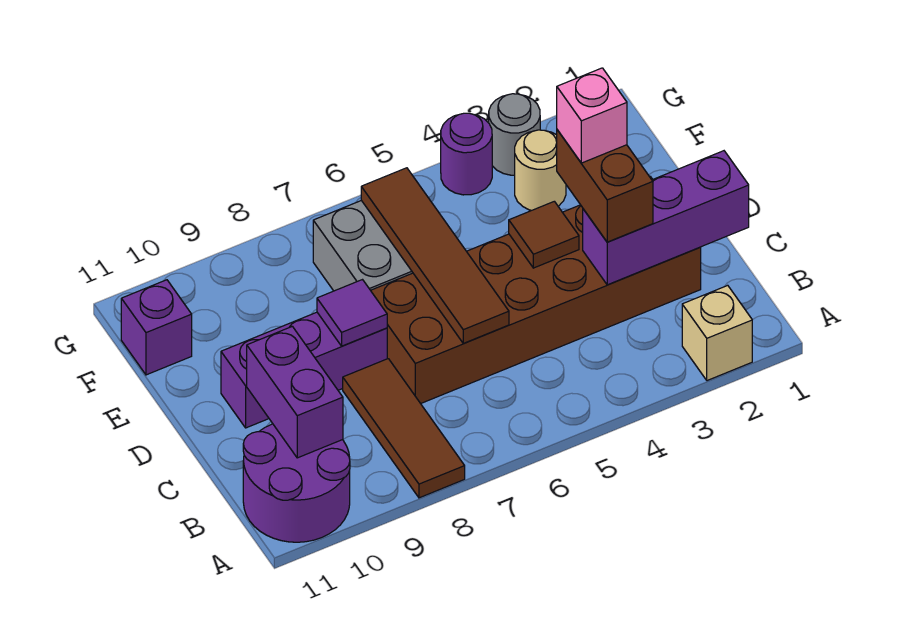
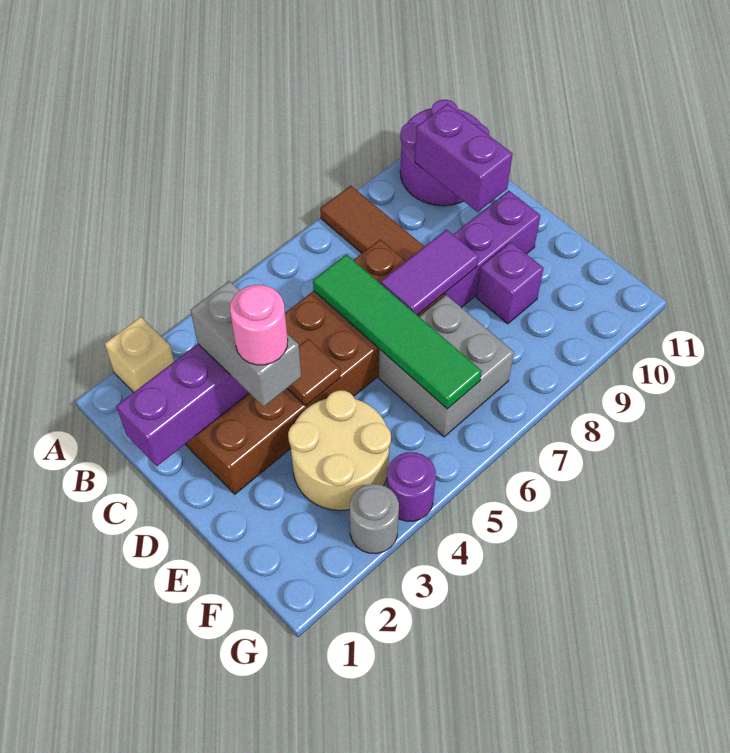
brown brick C3:D3 level 3 -> grey brick C3:D3 level 3
brown tile C6:F6 level 2 -> green tile C6:F6 level 2
pink brick D3 level 4 -> pink round brick D3 level 4
purple tile D8 level 2 -> purple tile D7:D8 level 2
tan round brick F3 level 1 -> tan round brick E3:F4 level 1
purple brick F11 level 1 -> purple brick E9 level 1

